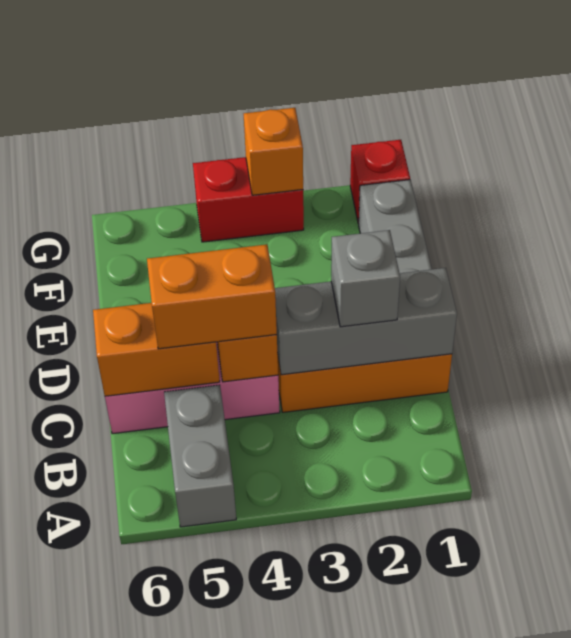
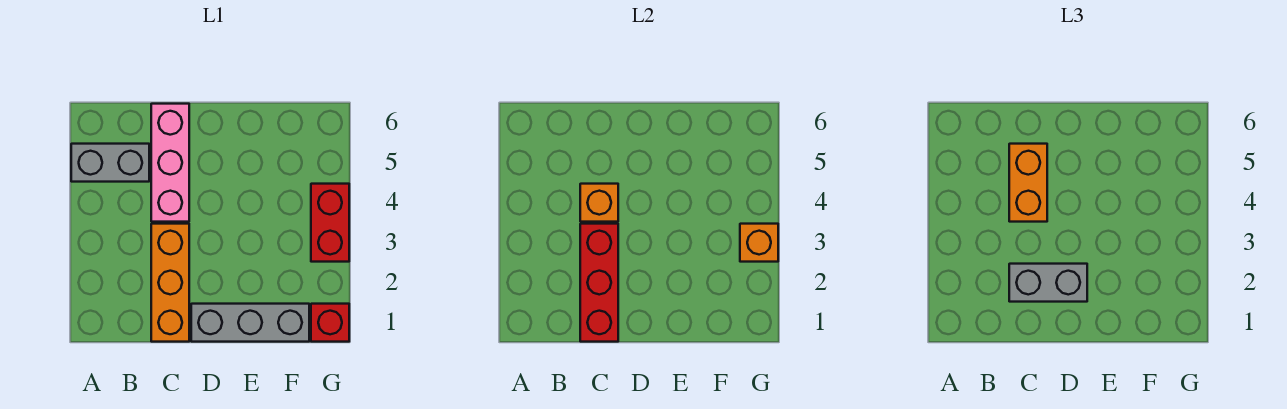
grey brick C1:C3 level 2 -> red brick C1:C3 level 2
grey brick C2 level 3 -> grey brick C2:D2 level 3
orange brick C5:C6 level 2 -> none

